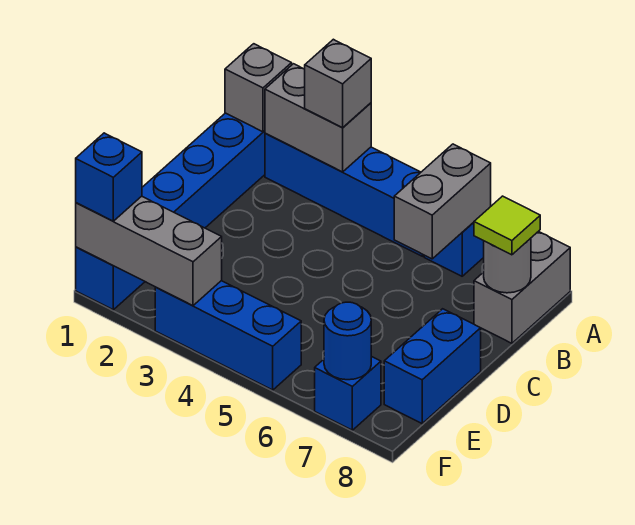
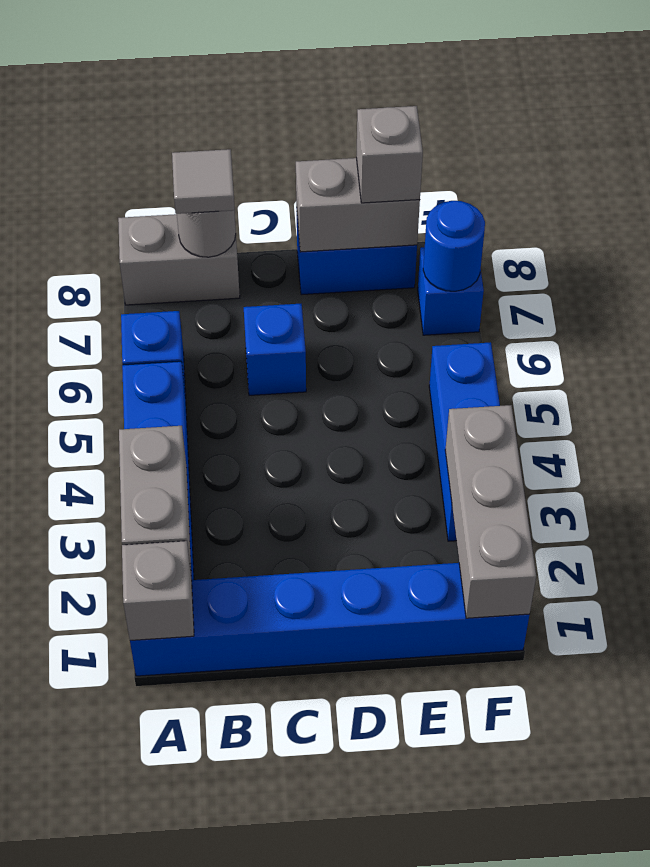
grey brick A3 level 3 -> grey brick E8 level 3
grey brick A6:B6 level 2 -> grey brick D8:E8 level 2
lime tile B8 level 3 -> grey tile B8 level 3
blue brick F1 level 3 -> blue brick C6 level 1

